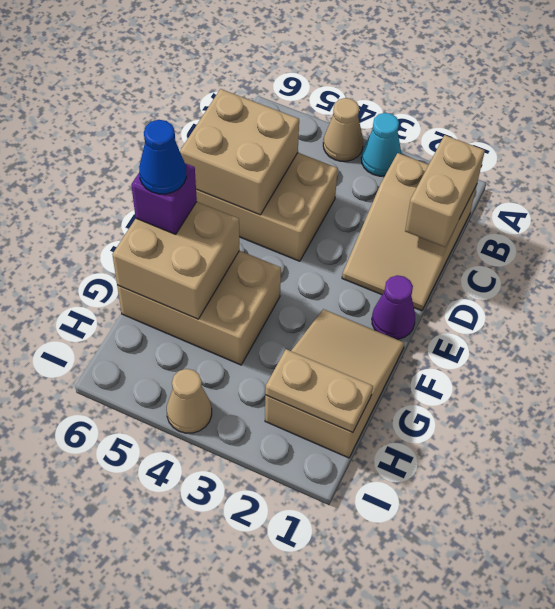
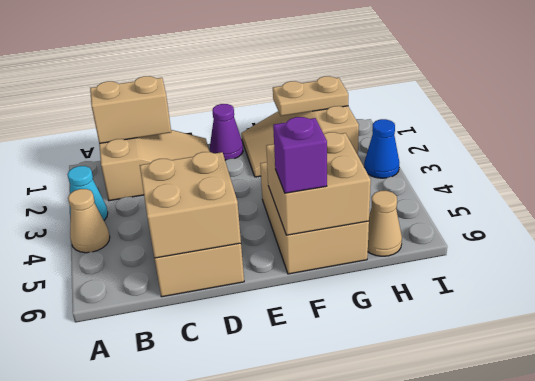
blue cone F6 level 4 -> blue cone I3 level 1
tan plate H1:H2 level 2 -> tan plate G1:H1 level 2
tan cone I4 level 1 -> tan cone H6 level 1

